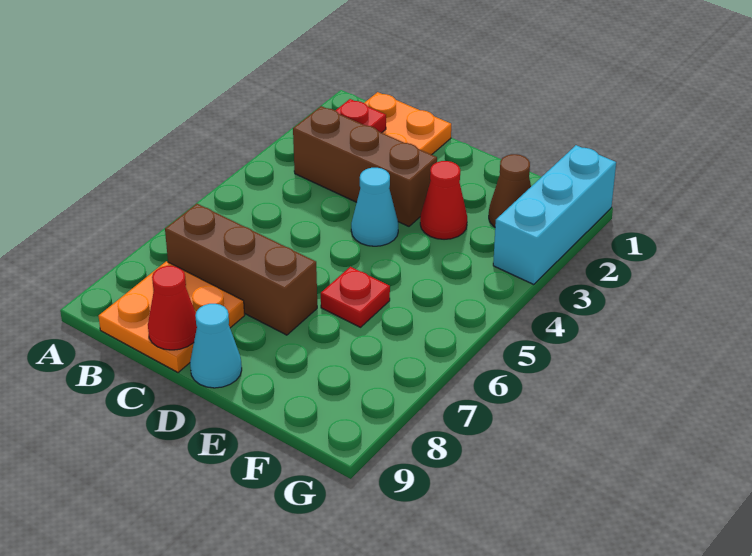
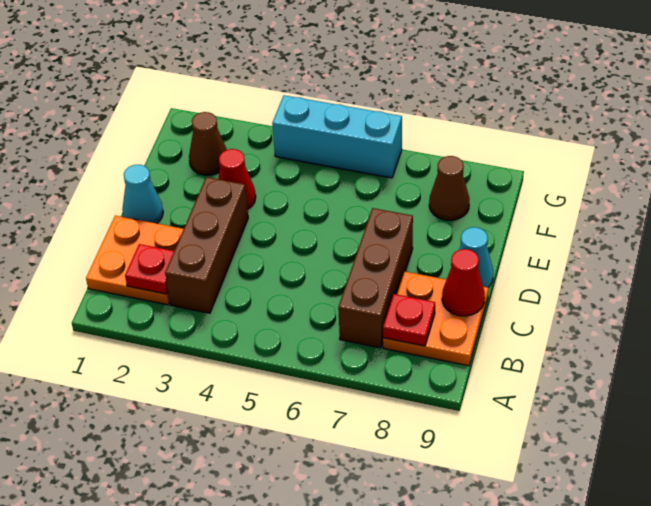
cyan cone D4 level 1 -> cyan cone D1 level 1
red plate E6 level 1 -> red plate B8 level 2
none -> brown cone F8 level 1
cyan brick G1:G3 level 1 -> cyan brick G4:G6 level 1

